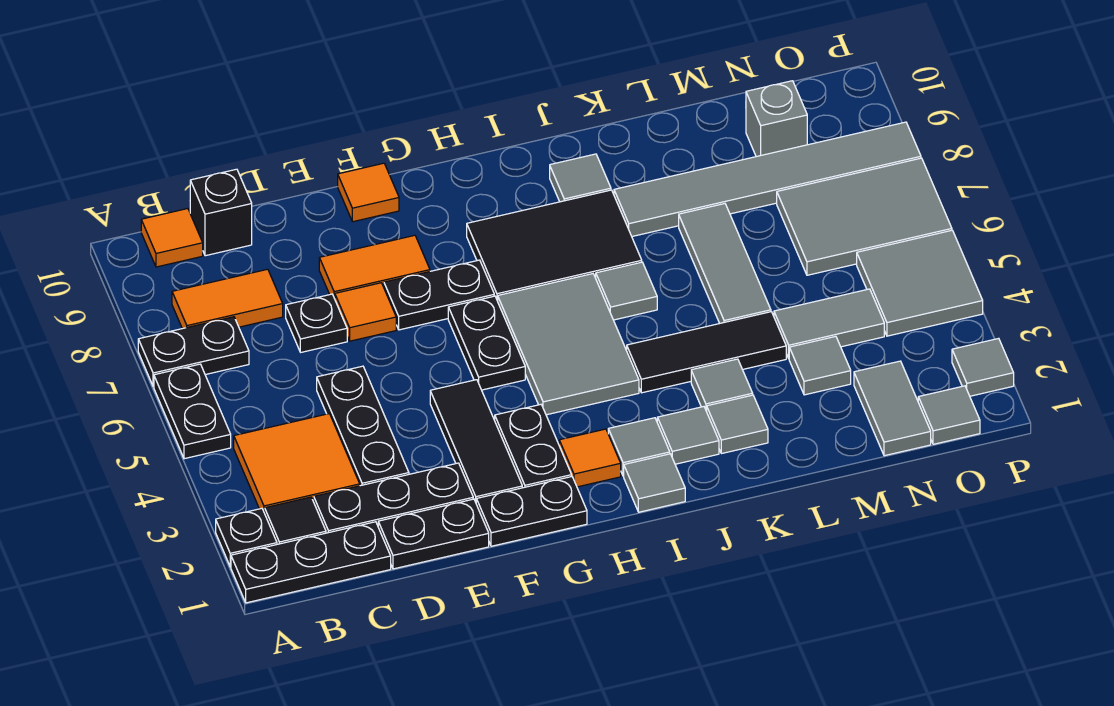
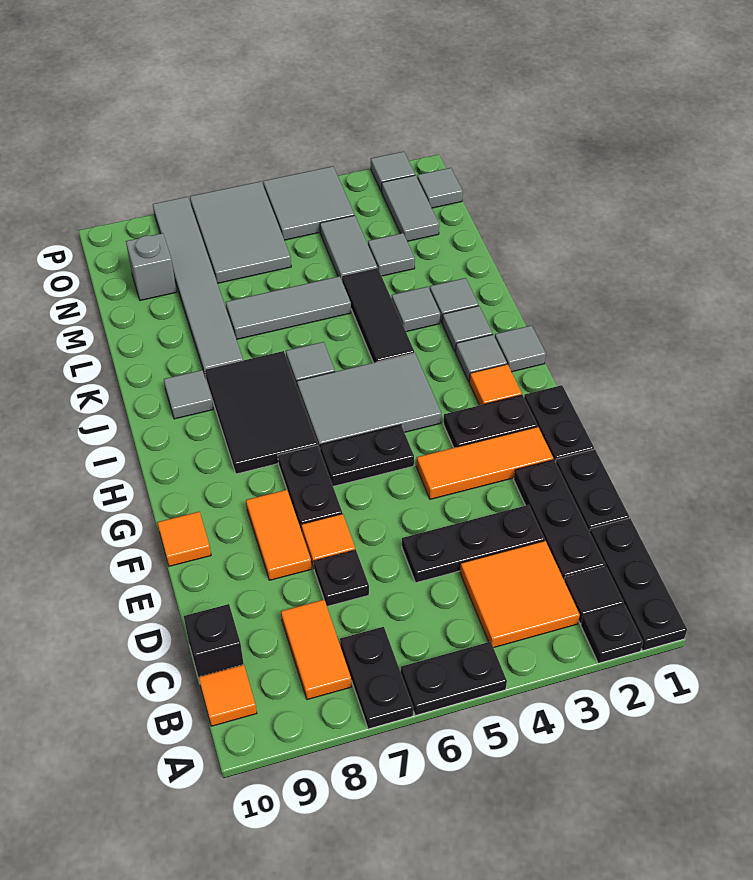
black tile F2:F4 level 1 -> orange tile F2:F4 level 1
grey tile N1:N2 level 1 -> grey tile N2:O2 level 1

